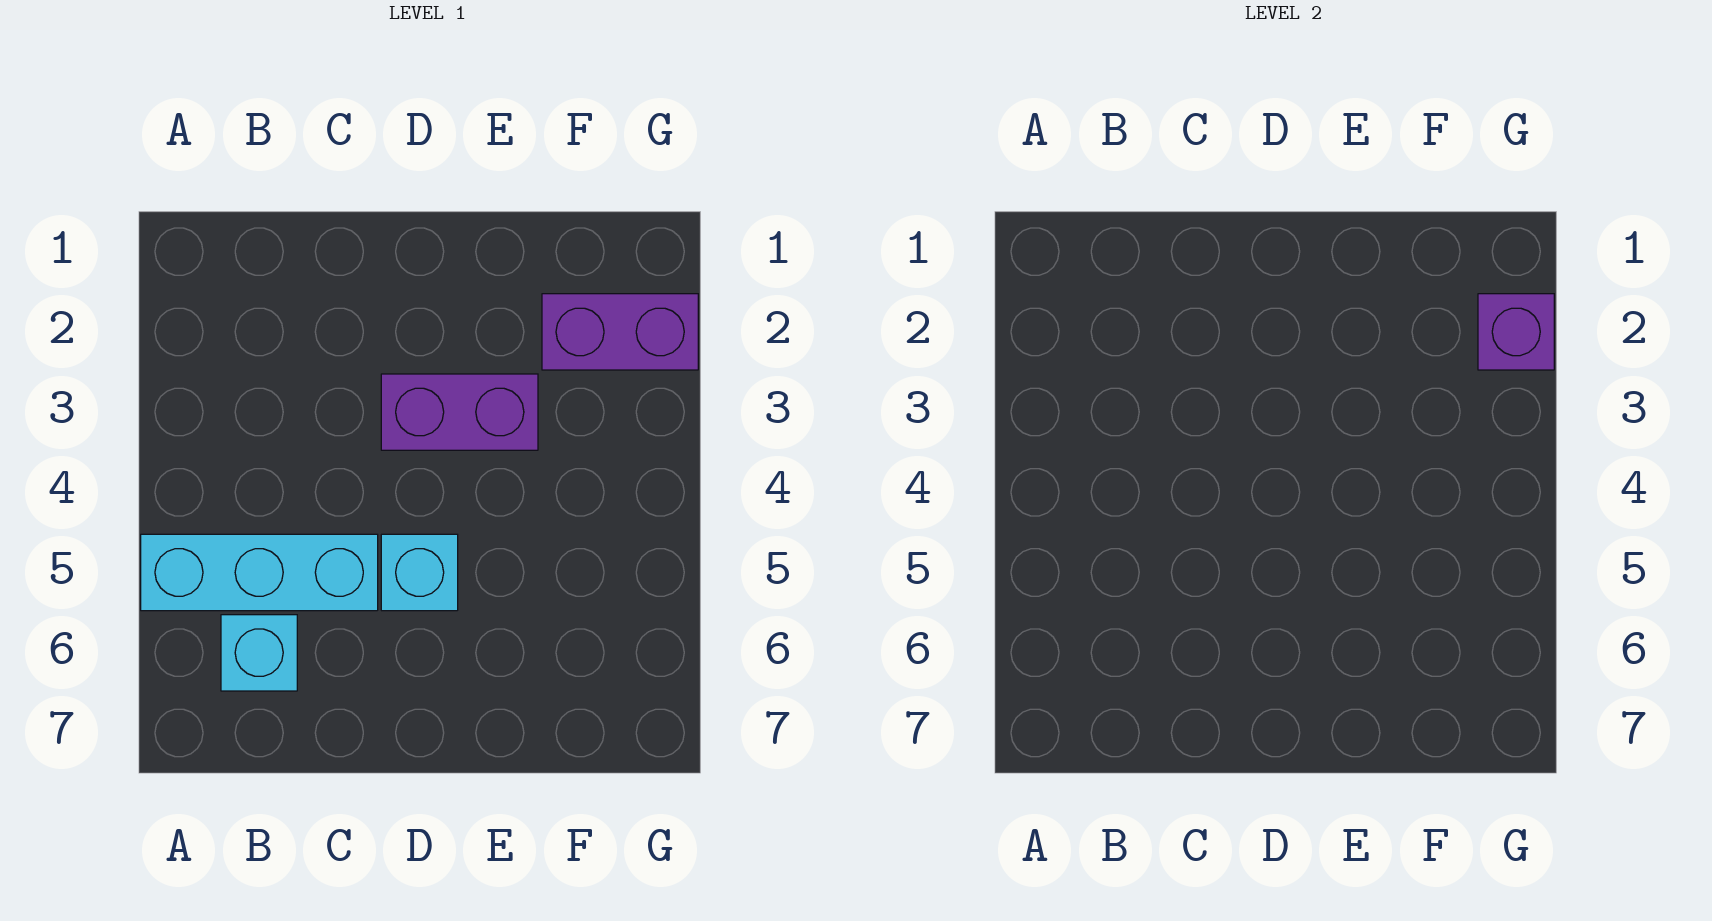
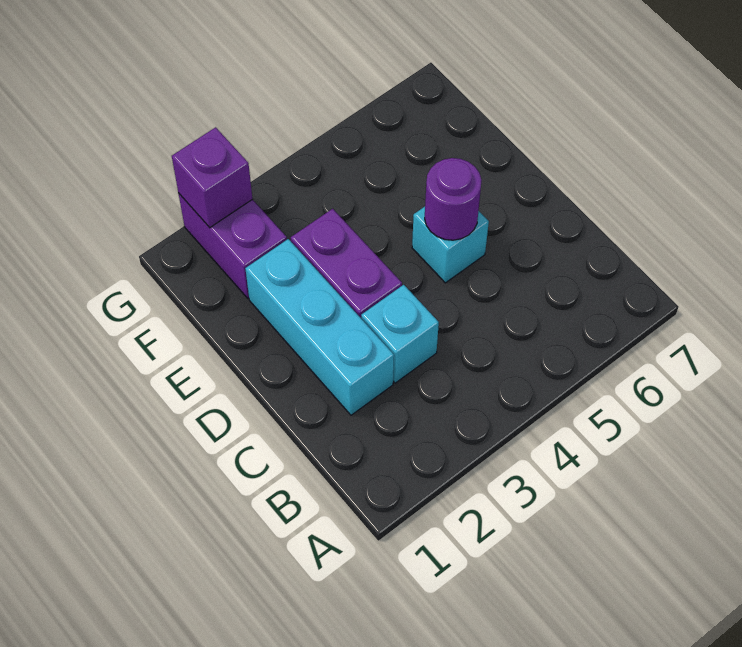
cyan brick A5:C5 level 1 -> cyan brick C2:E2 level 1
cyan brick B6 level 1 -> cyan brick C3 level 1
none -> purple round brick D5 level 2

